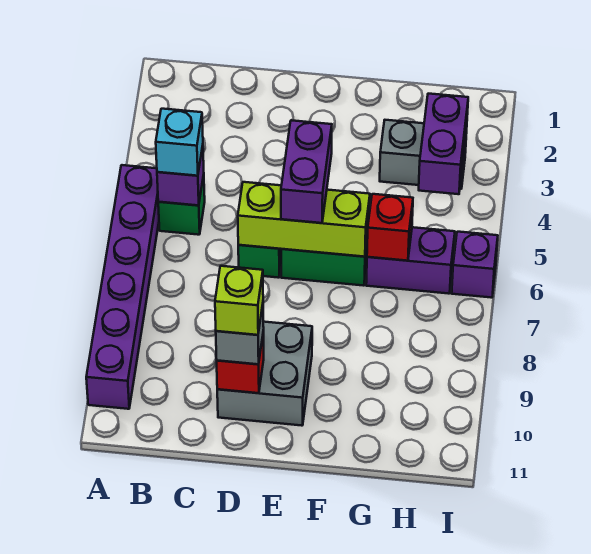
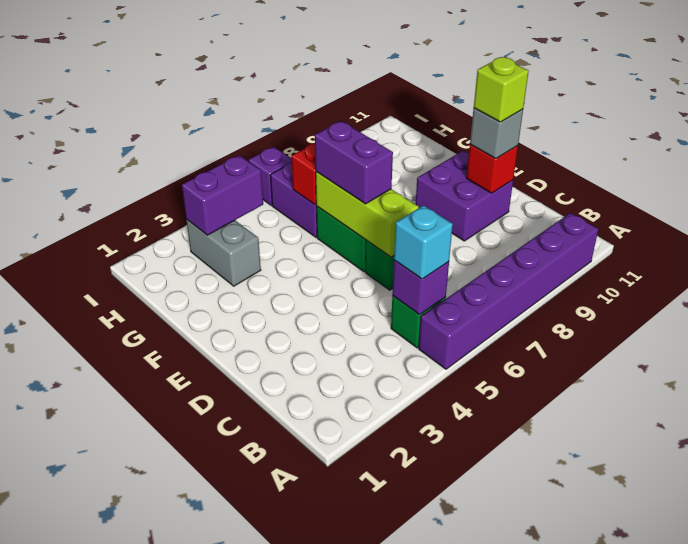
grey brick D9:E10 level 1 -> purple brick D9:E10 level 1
purple brick E5:E6 level 3 -> purple brick E6:F6 level 3

